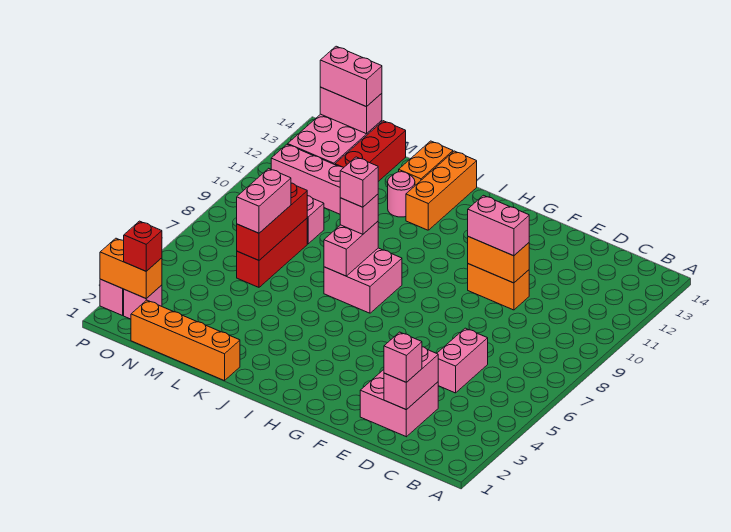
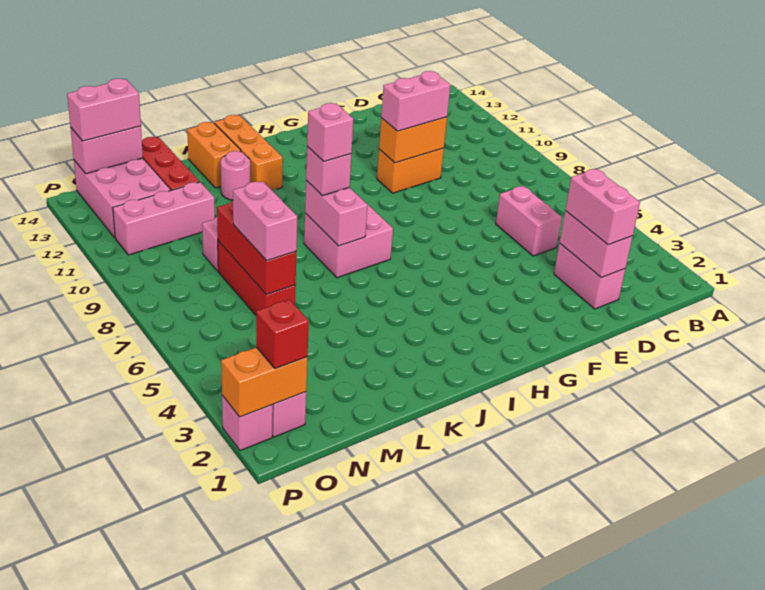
pink brick D2:E3 level 1 -> pink brick D2:D3 level 1
pink brick D2 level 3 -> pink brick D2:D3 level 3
orange brick K1:N1 level 1 -> none

